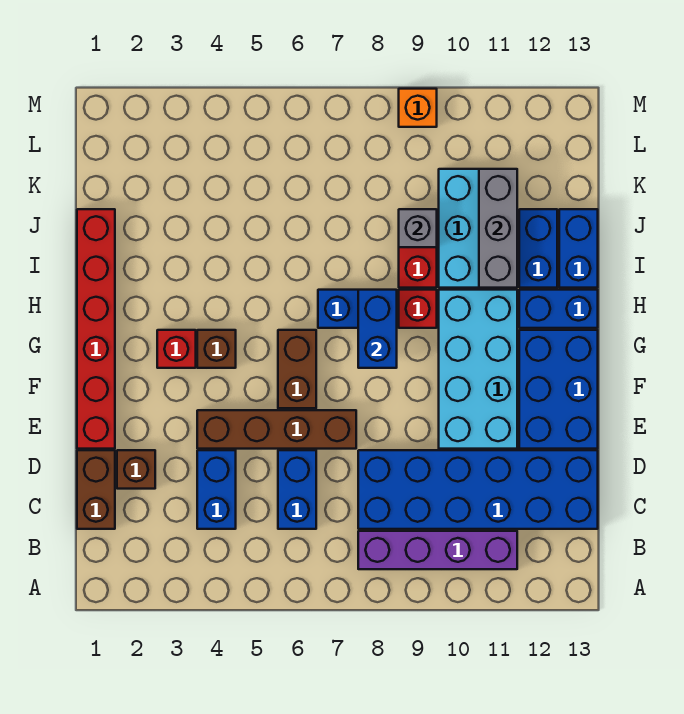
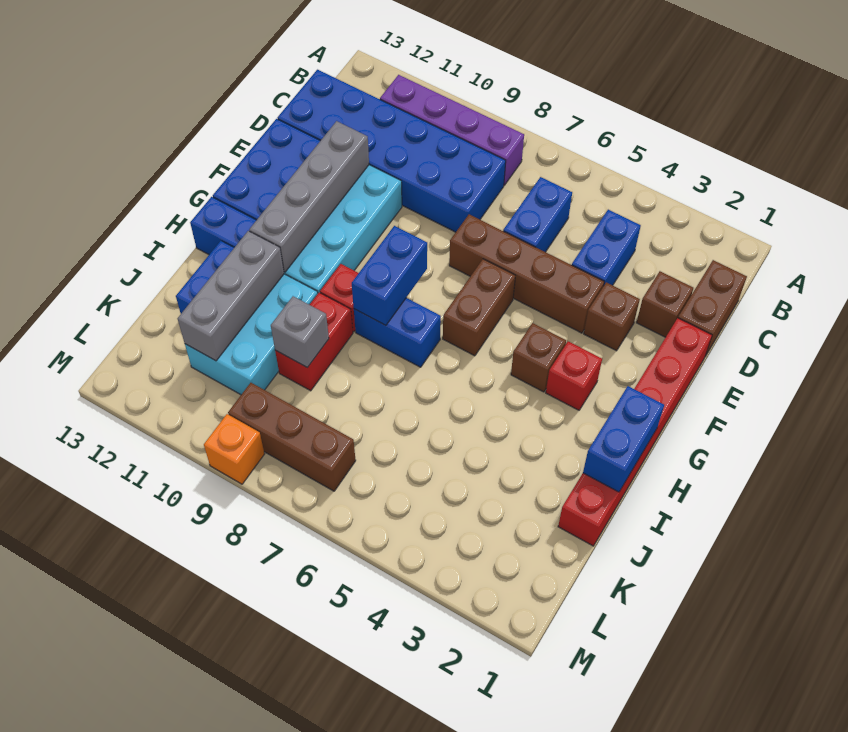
none -> brown brick E3 level 1
none -> grey brick E11:H11 level 2
blue brick I13:J13 level 1 -> blue brick H1:I1 level 2
none -> brown brick L7:L9 level 1

